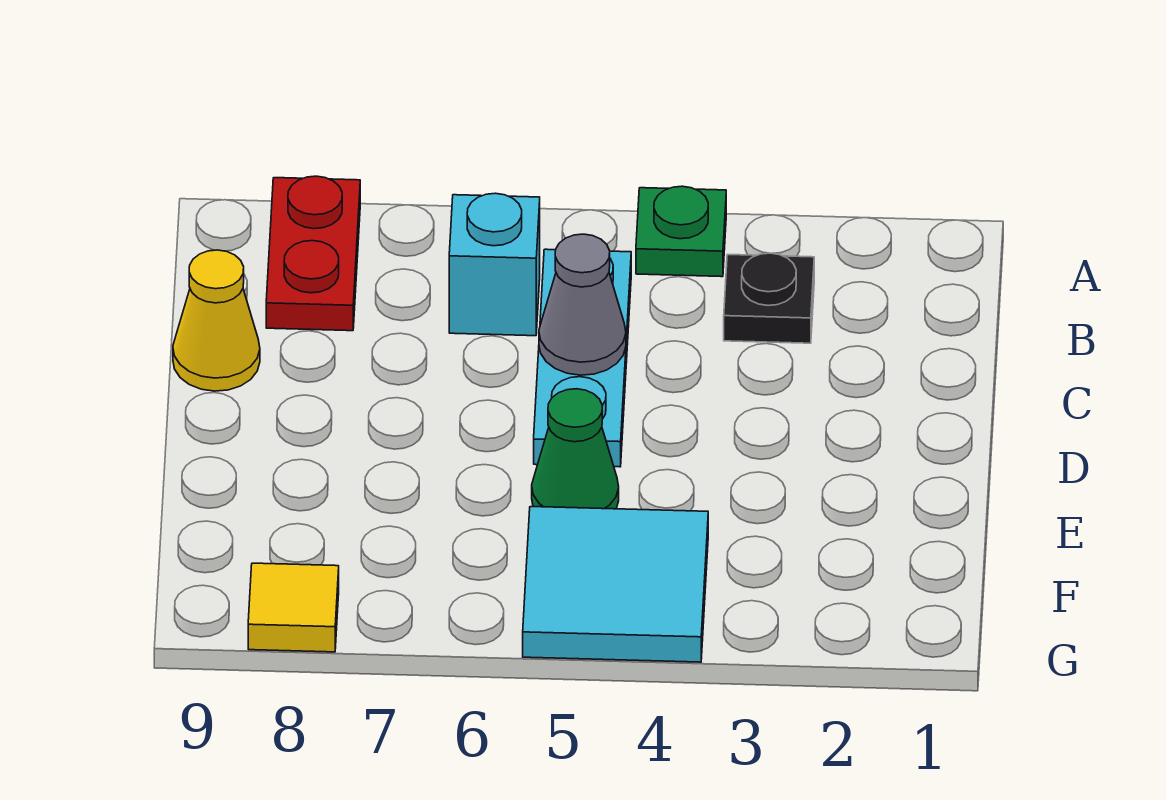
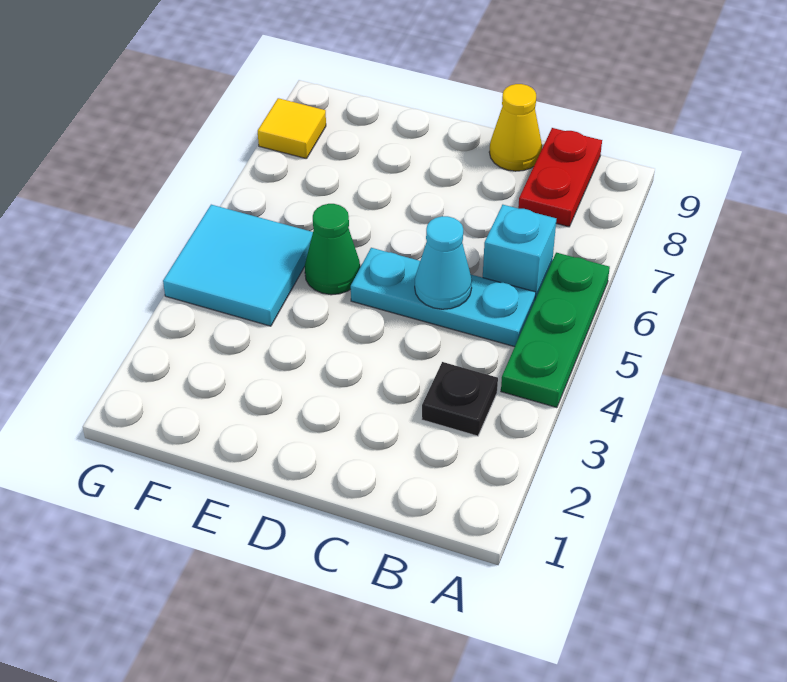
green plate A4 level 1 -> green plate A4:A6 level 1
red plate A8:B8 level 1 -> red plate B8:B9 level 1
grey cone C5 level 2 -> cyan cone C5 level 2

